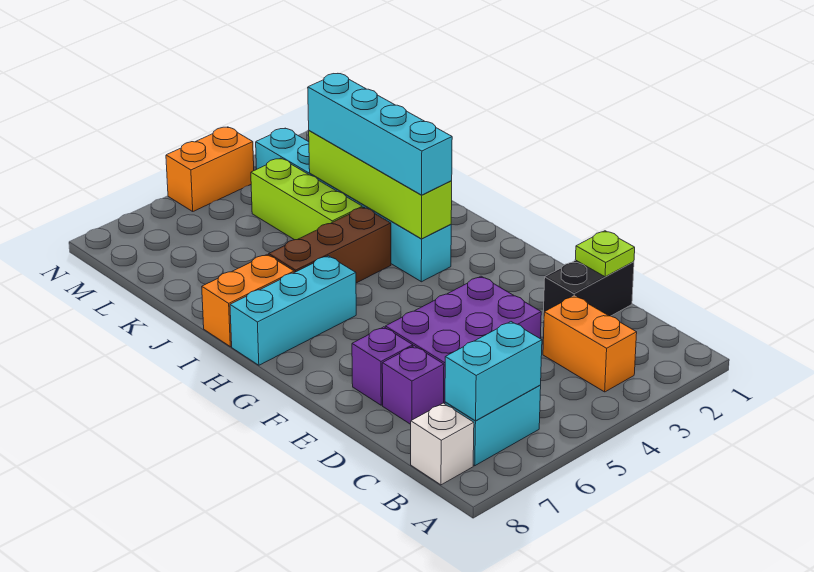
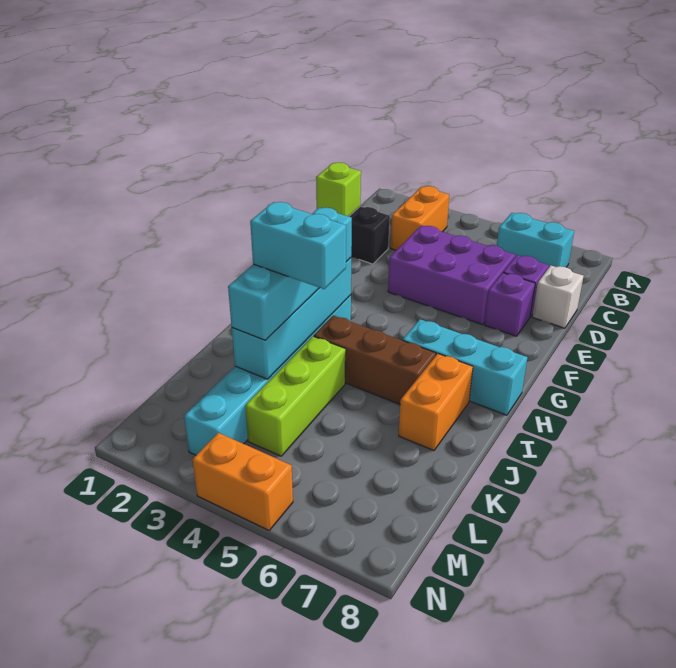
cyan brick B6:B7 level 2 -> cyan brick J3:J4 level 4
white brick B8 level 1 -> white brick D8 level 1
lime plate D1 level 2 -> lime brick D1 level 2
lime brick H3:K3 level 2 -> cyan brick H3:K3 level 2
orange brick I7:I8 level 1 -> orange brick I7:J7 level 1

